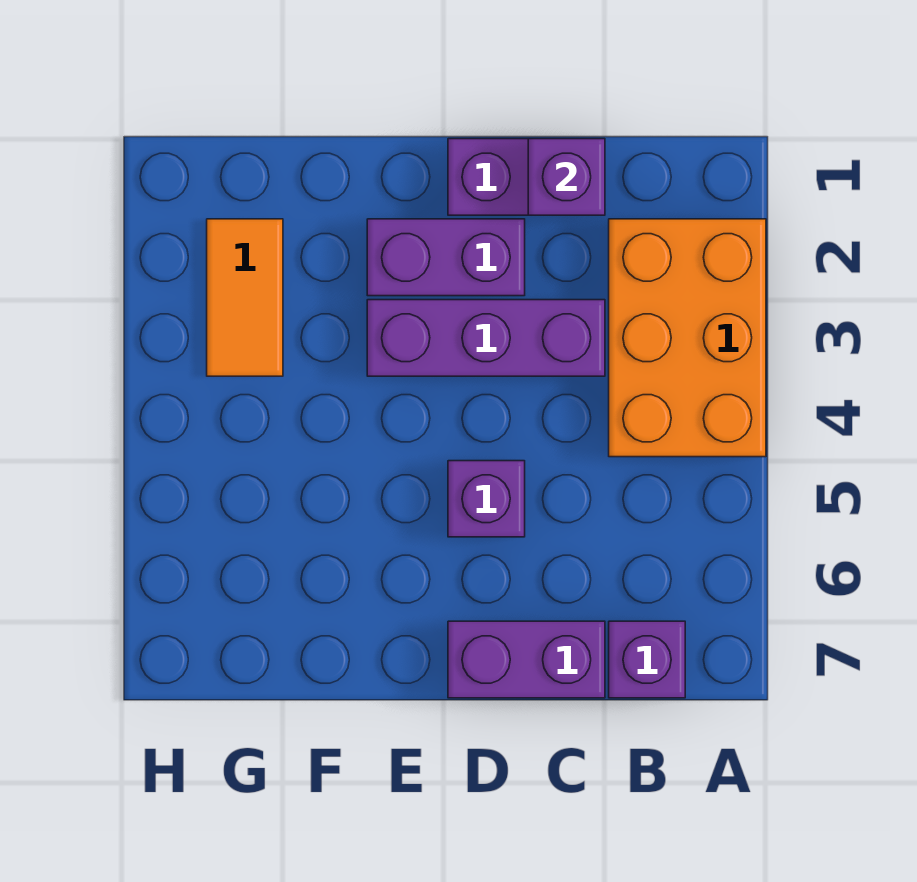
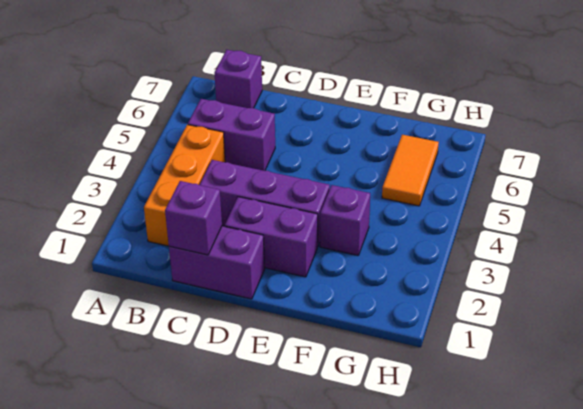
orange brick A2:B4 level 1 -> orange brick B2:B4 level 1
purple brick C7:D7 level 1 -> purple brick B5:C5 level 1
purple brick D5 level 1 -> purple brick F3 level 1
orange tile G2:G3 level 1 -> orange tile G5:G6 level 1

